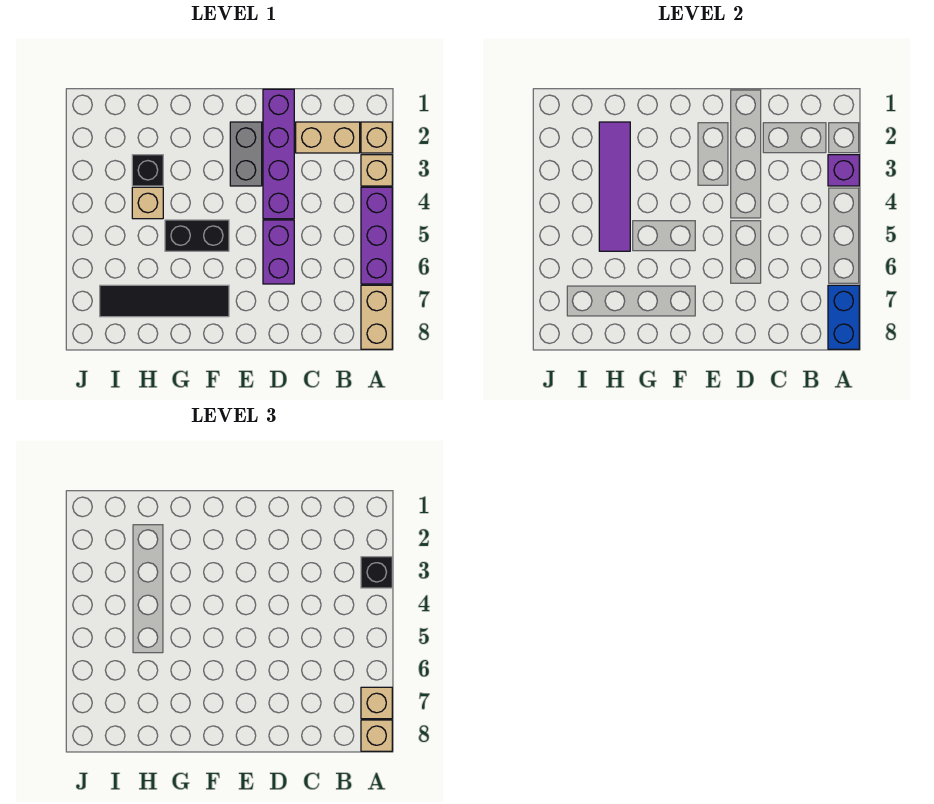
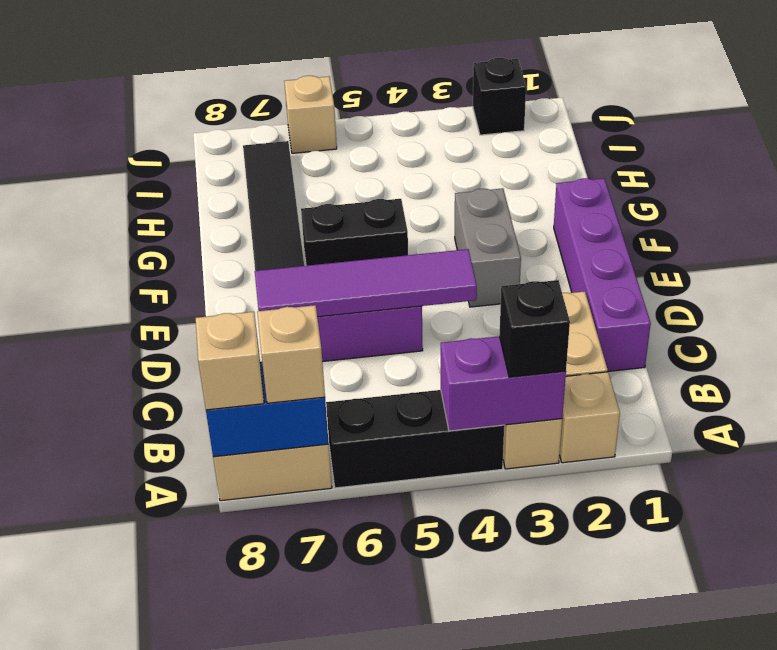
purple brick A3 level 2 -> purple brick A3:A4 level 2
purple brick A4:A6 level 1 -> black brick A4:A6 level 1
purple brick D1:D4 level 1 -> purple brick C1:F1 level 1
grey brick E2:E3 level 1 -> grey brick E3:F3 level 1
black brick F5:G5 level 1 -> black brick F5:F6 level 1
purple tile H2:H5 level 2 -> purple tile D4:D7 level 2
black brick H3 level 1 -> black brick J2 level 1
tan brick H4 level 1 -> tan brick J6 level 1

